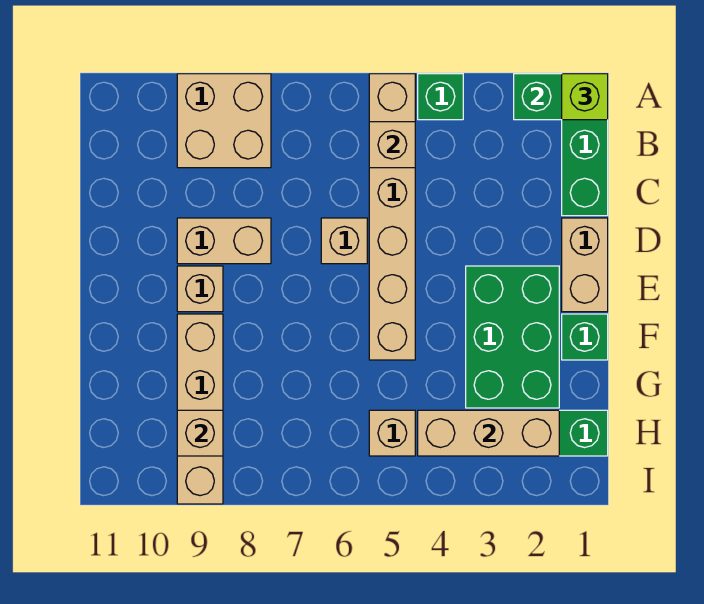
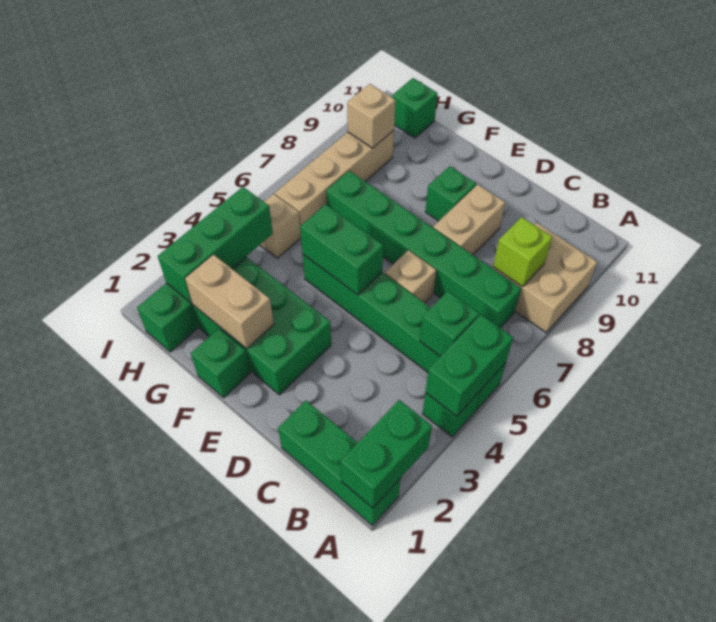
lime brick A1 level 3 -> lime brick B8 level 2
none -> green brick A4:A5 level 2
tan brick A5:F5 level 1 -> green brick A5:F5 level 1
tan brick B5 level 2 -> green brick B5 level 2
none -> green brick B7:G7 level 1
tan brick D1:E1 level 1 -> tan brick F2:G2 level 2
none -> green brick E5:F5 level 2
tan brick E9 level 1 -> green brick E9 level 1
tan brick F9:I9 level 1 -> tan brick H6:H9 level 1
tan brick H2:H4 level 2 -> green brick H2:H4 level 2
none -> green brick H11 level 1

